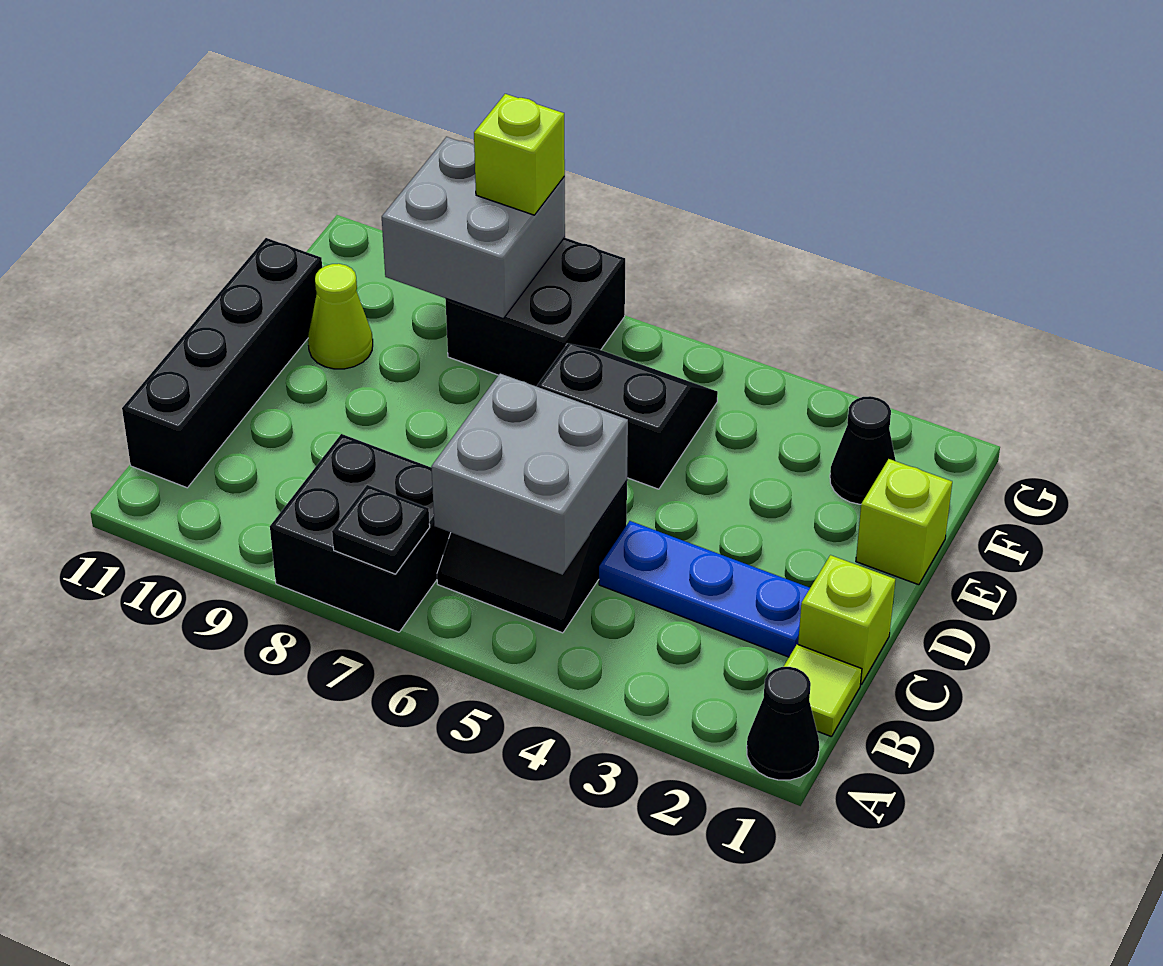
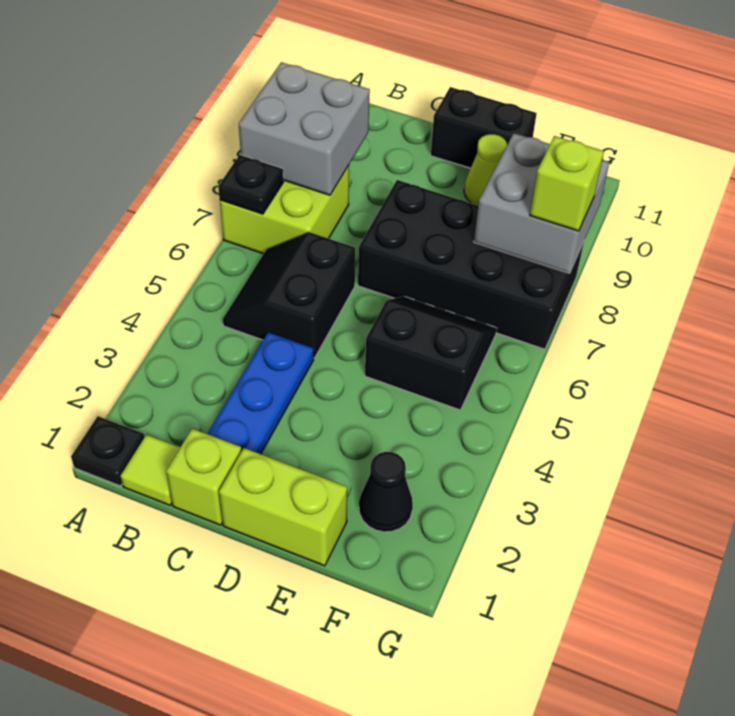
black cone A1 level 1 -> black plate A1 level 1
black brick A7:B8 level 1 -> lime brick A7:B8 level 1
grey brick B5:C6 level 2 -> grey brick A8:B9 level 2
black brick B11:E11 level 1 -> black brick D11:E11 level 1
lime brick E1 level 1 -> lime brick D1:E1 level 1
black slope E5:F6 level 1 top E -> black slope E5:F6 level 1 top 5
black brick F7:G8 level 1 -> black brick D7:G8 level 1

